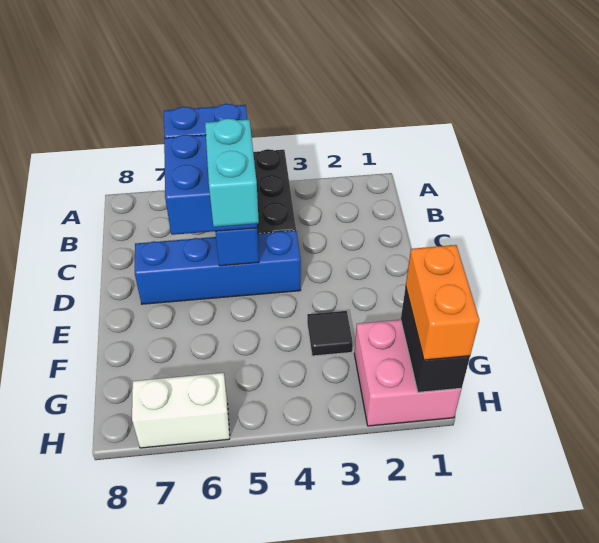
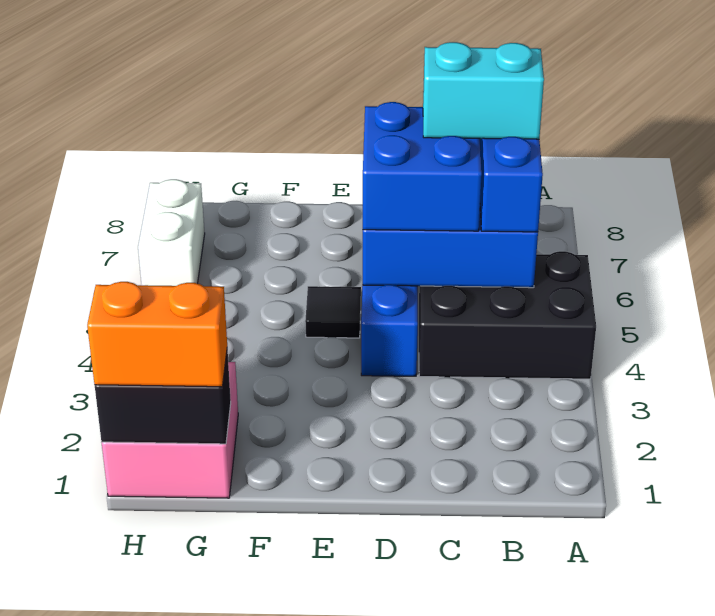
cyan brick D5:E5 level 4 -> cyan brick B6:C6 level 4
black tile F3 level 1 -> black tile E5 level 1

